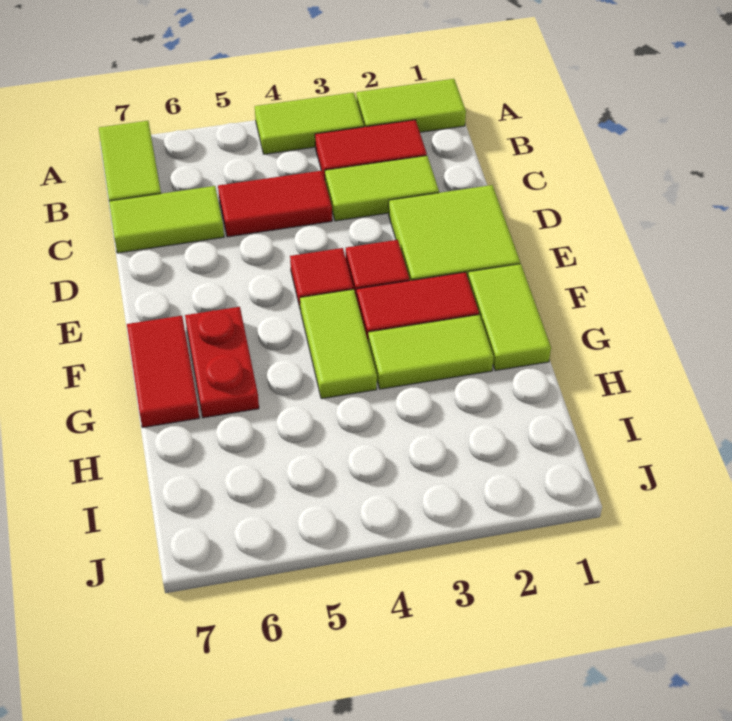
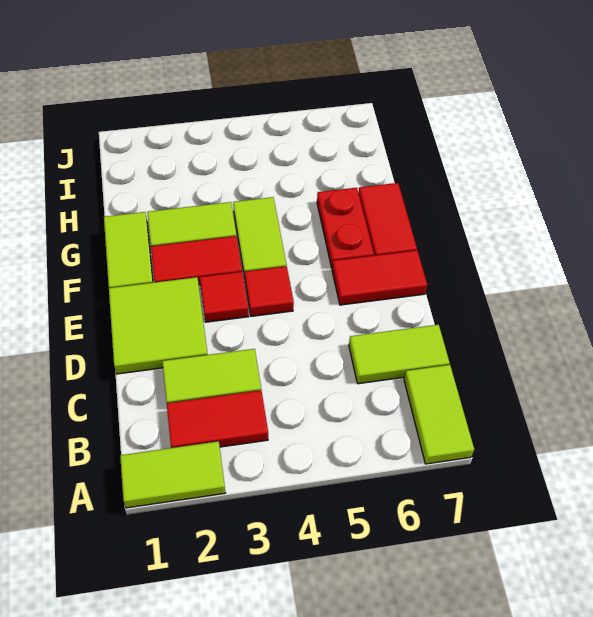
lime tile A3:A4 level 1 -> none
red tile C4:C5 level 1 -> red tile E6:E7 level 1

